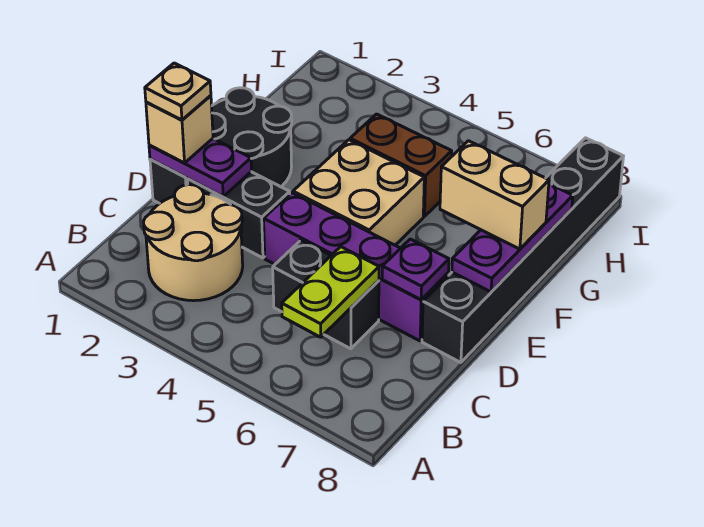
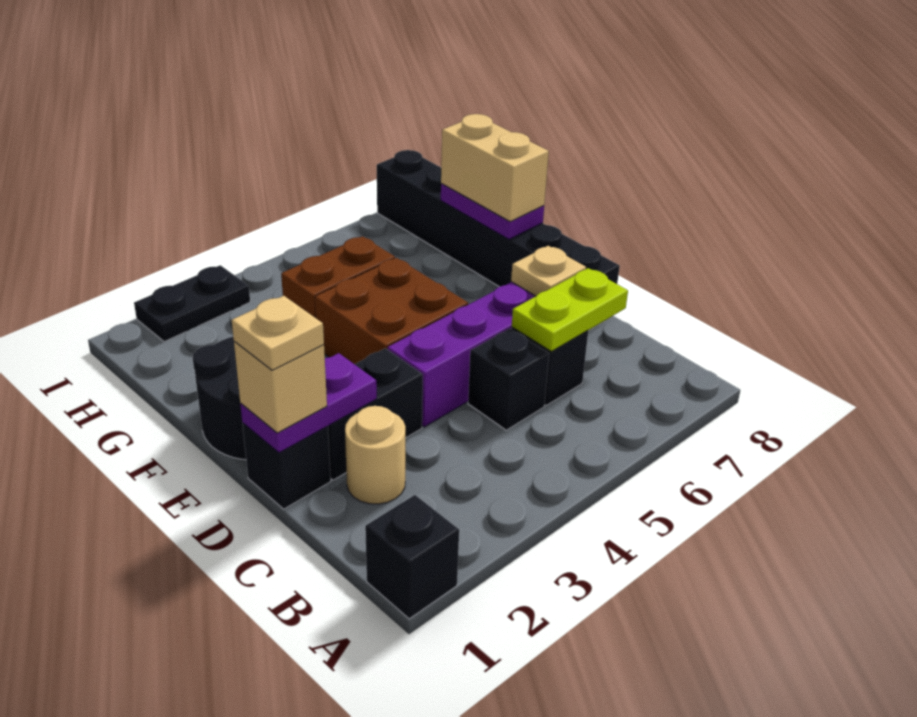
none -> black brick A1 level 1
tan round brick B2:C3 level 1 -> tan round brick C2 level 1
lime plate B6:C6 level 2 -> lime plate C6:C7 level 2
purple plate D7 level 2 -> tan plate D7 level 2
tan brick E4:F5 level 1 -> brown brick E4:F5 level 1
purple plate E8:G8 level 2 -> purple plate F8:G8 level 2
tan brick F7:F8 level 3 -> tan brick F8:G8 level 3
none -> black plate I2:I3 level 1

